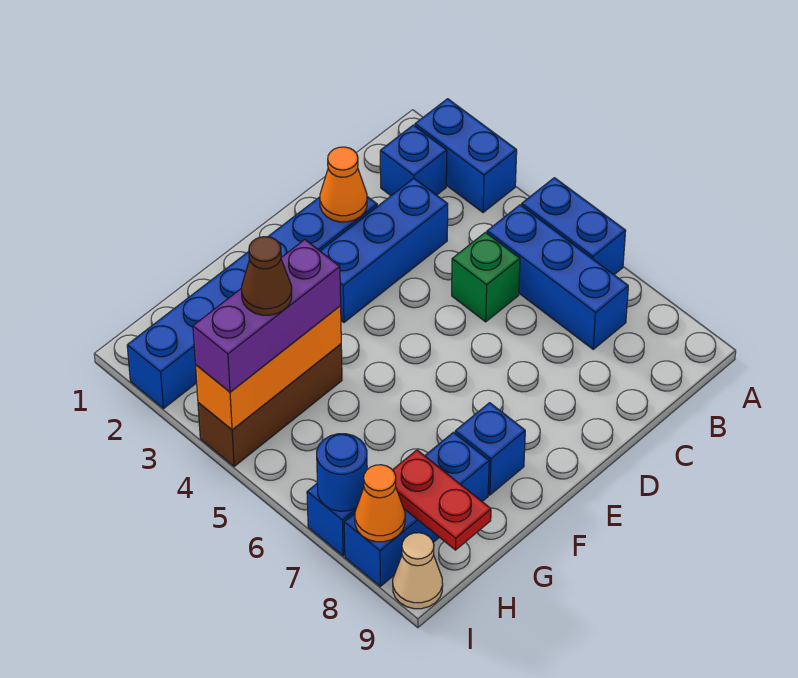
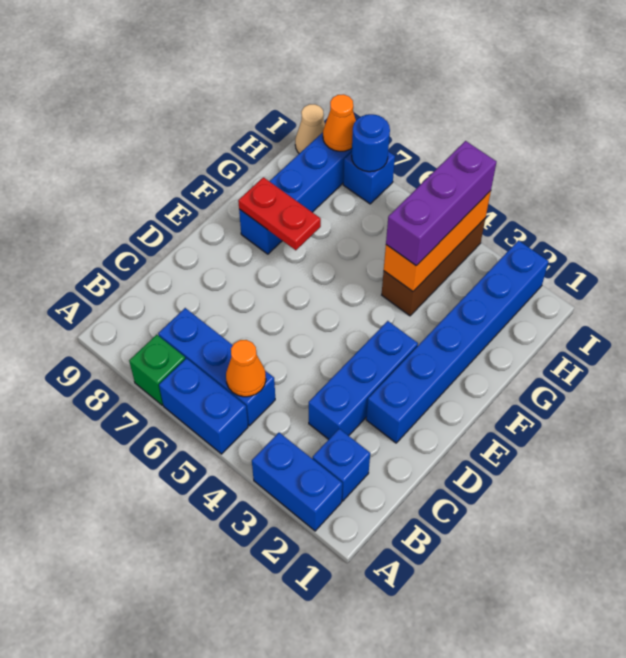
green brick C5 level 1 -> green brick A7 level 1
orange cone D2 level 2 -> orange cone B5 level 2
brown cone H4 level 4 -> none
red plate H8:H9 level 2 -> red plate F7:F8 level 2

